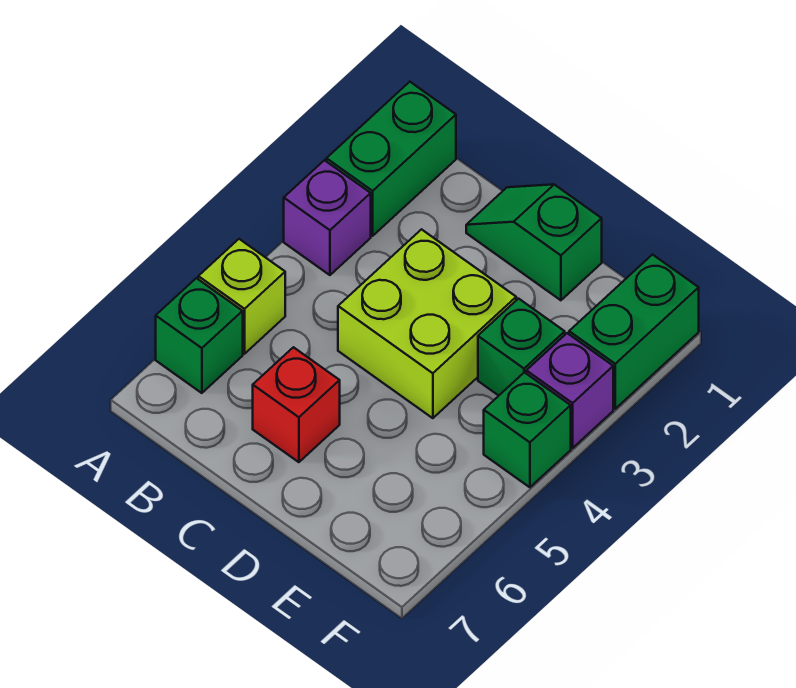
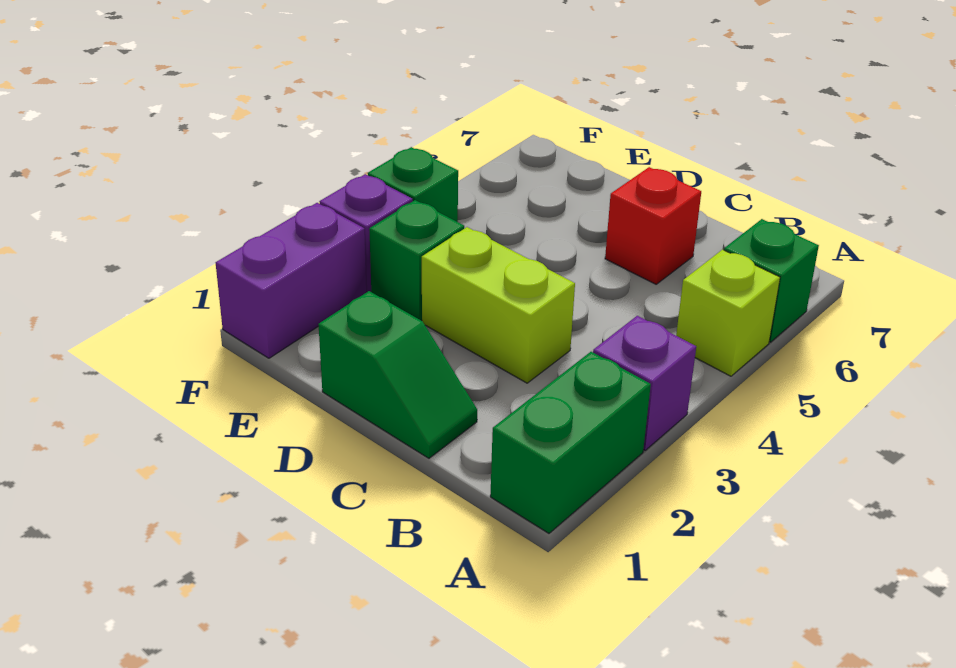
lime brick C3:D4 level 1 -> lime brick C3:D3 level 1
green brick F1:F2 level 1 -> purple brick F1:F2 level 1

